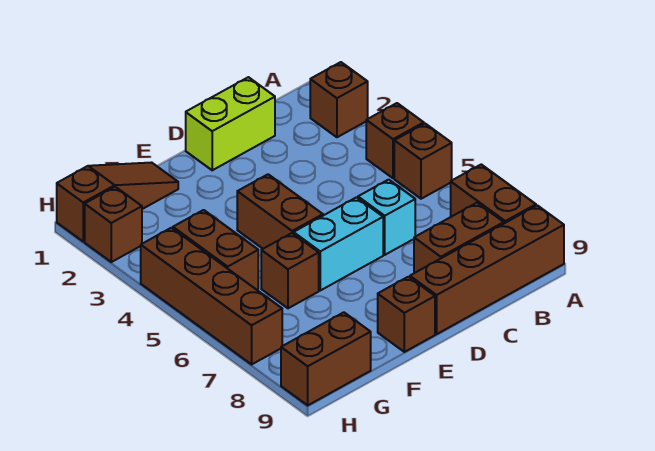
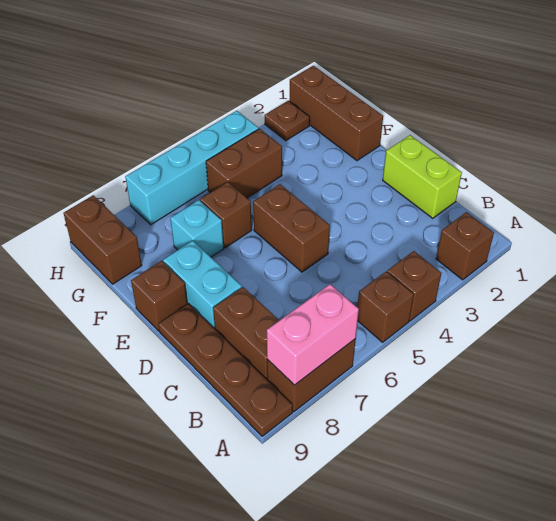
none -> pink brick A7:A8 level 2
brown brick A9:D9 level 1 -> brown plate A9:D9 level 1
cyan brick C6 level 1 -> cyan brick F7 level 1
cyan brick D6:E6 level 1 -> cyan brick D8:E8 level 1
brown brick E4:E5 level 1 -> brown brick D5:E5 level 1
brown slope F1:H1 level 1 top H -> brown brick F1:H1 level 1
brown brick H2 level 1 -> brown plate H2 level 1
brown brick H4:H7 level 1 -> cyan brick H4:H7 level 1

